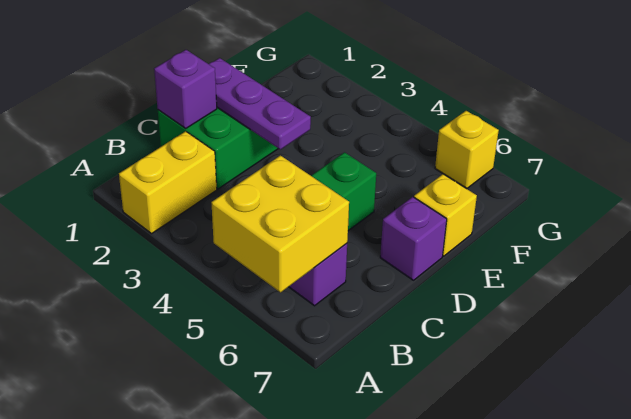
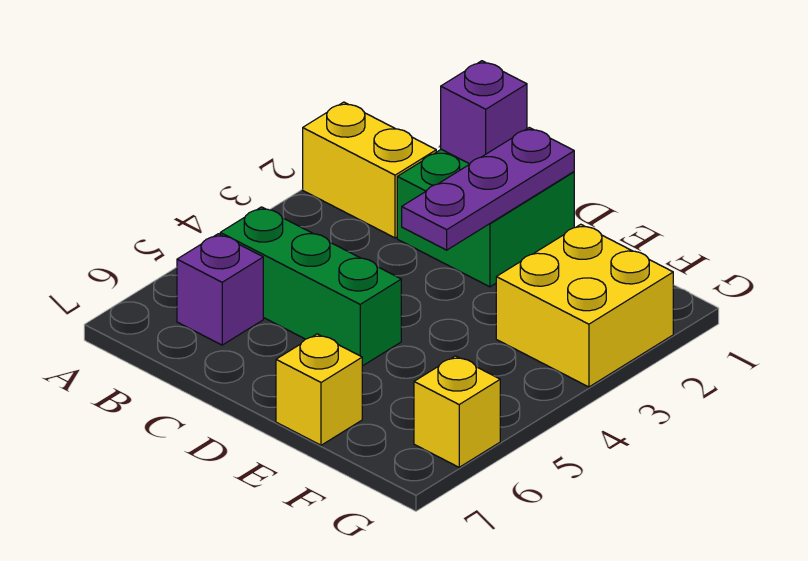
yellow brick A5:B6 level 2 -> yellow brick F2:G3 level 1
purple brick D7 level 1 -> none

